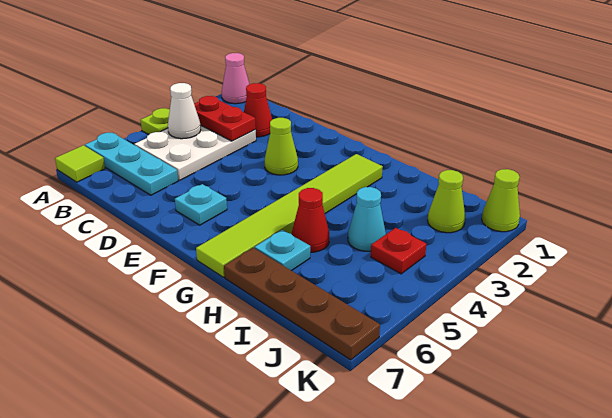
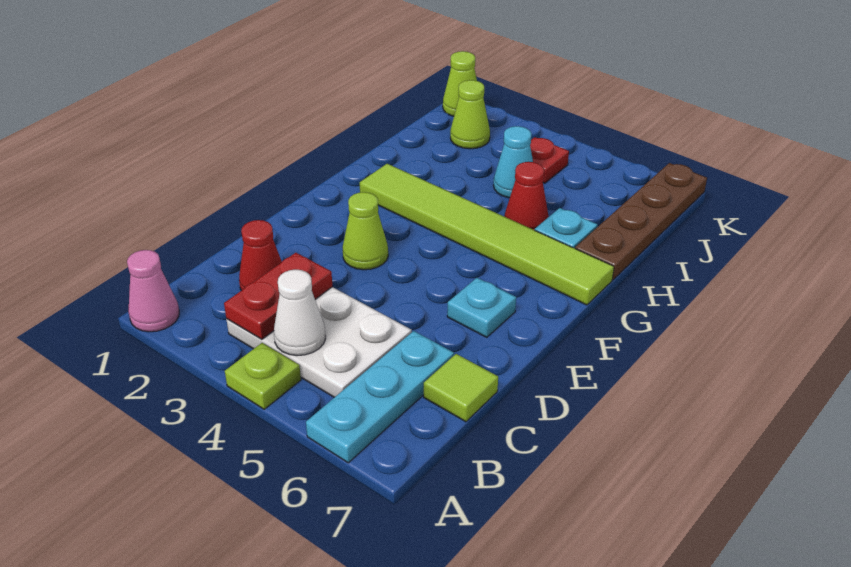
lime tile A7 level 1 -> lime tile C7 level 1

